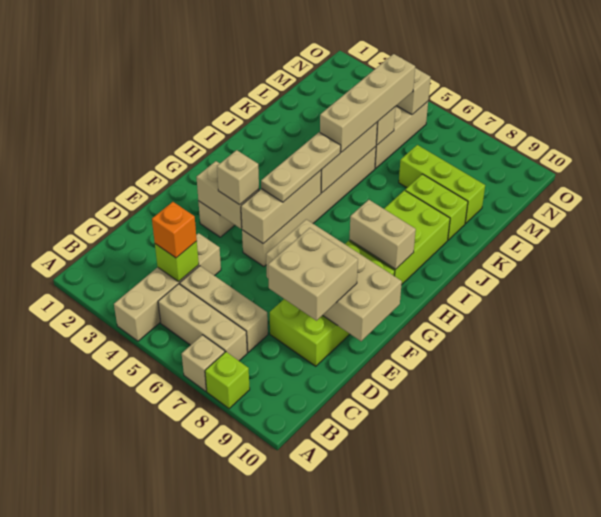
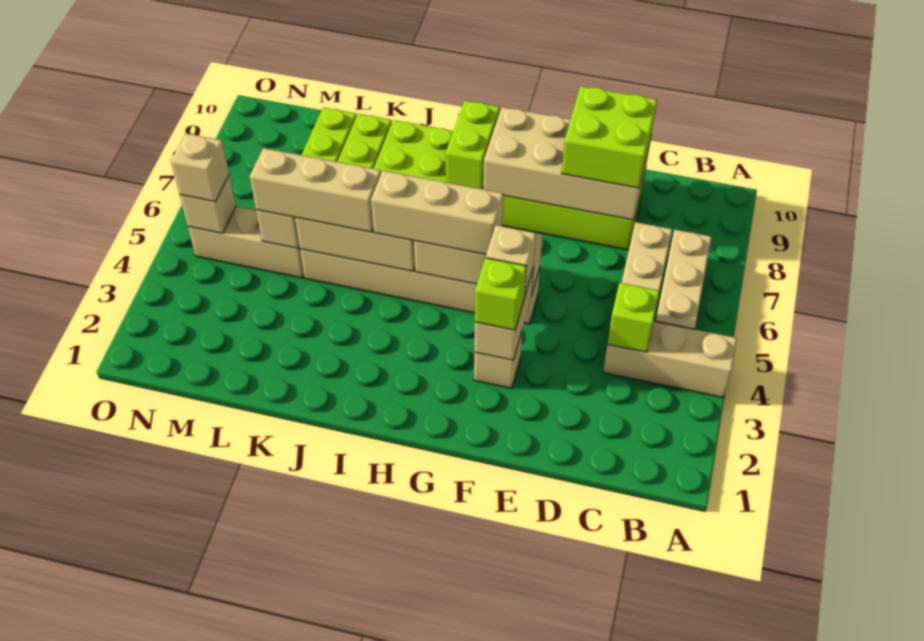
tan brick A4:D4 level 1 -> tan brick A4:C4 level 1
tan brick A7 level 1 -> tan brick N5 level 3
lime brick A8 level 1 -> lime brick F3 level 3
orange brick C4 level 3 -> none
tan brick D8:E9 level 3 -> lime brick D8:E9 level 3
tan brick E7:F10 level 2 -> tan brick D8:G9 level 2
tan plate G5:I5 level 3 -> tan brick G5:I5 level 3
tan brick H8:H9 level 2 -> lime brick H8:H9 level 2
tan brick J5:M5 level 3 -> tan brick J5:L5 level 3

